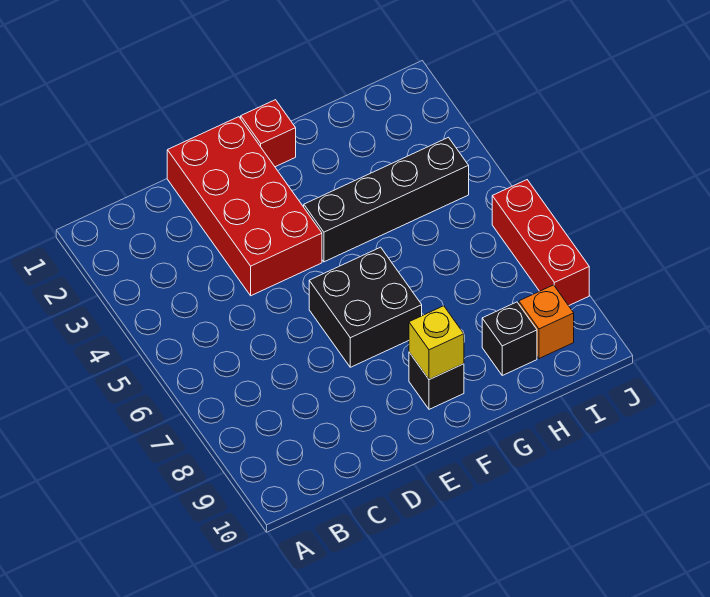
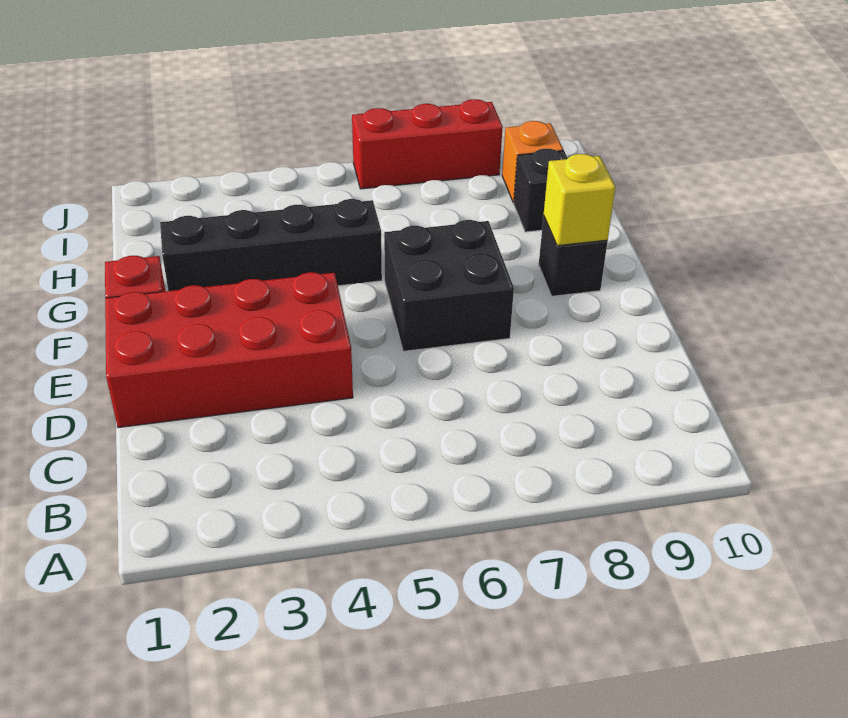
black brick F4:I4 level 1 -> black brick G2:G5 level 1

